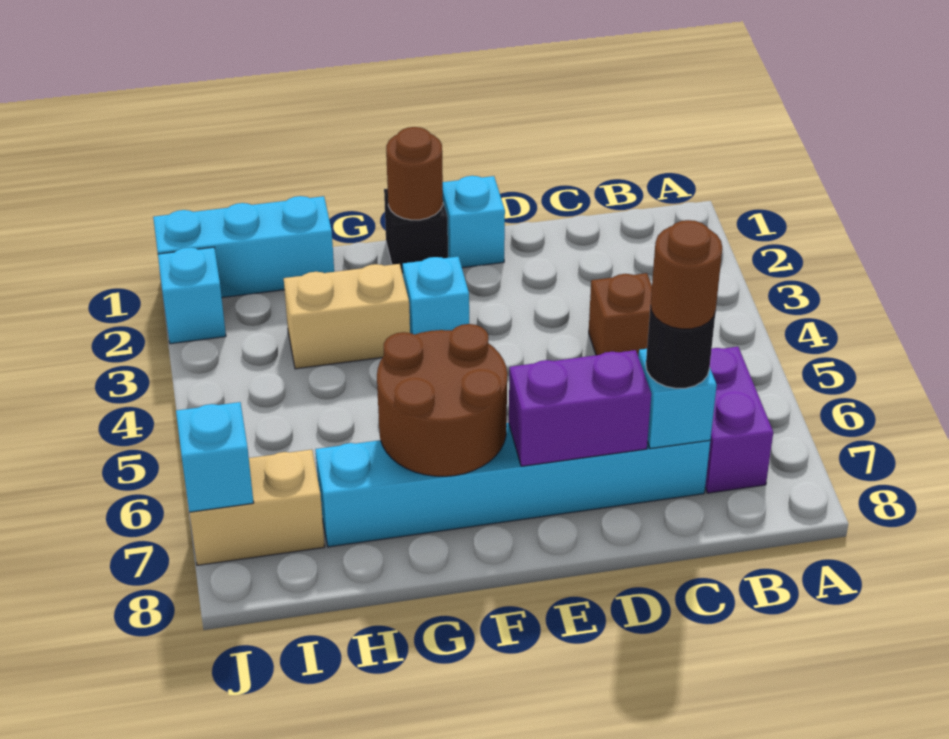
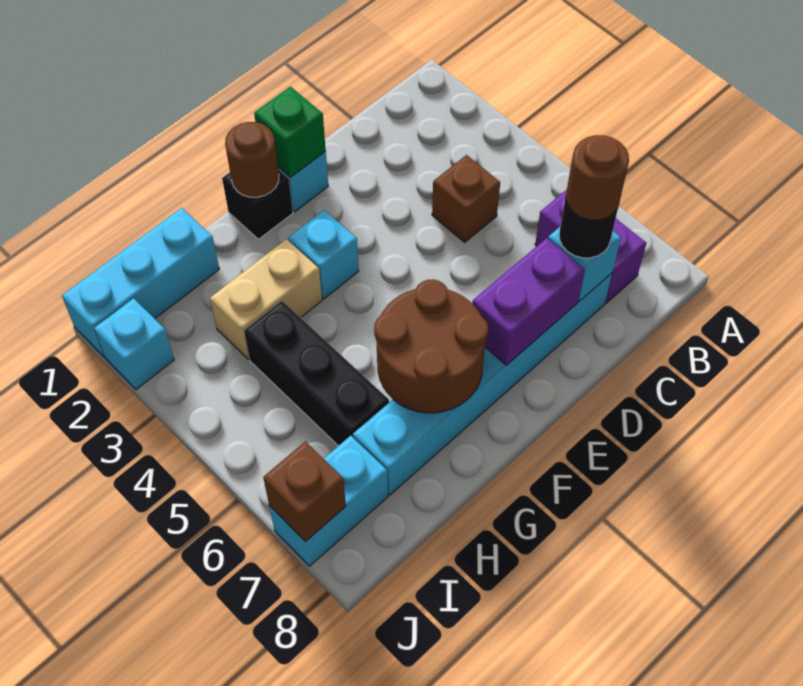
none -> green brick E1 level 2
none -> black brick H4:H6 level 1
tan brick I7:J7 level 1 -> cyan brick I7:J7 level 1
cyan brick J7 level 2 -> brown brick J7 level 2

